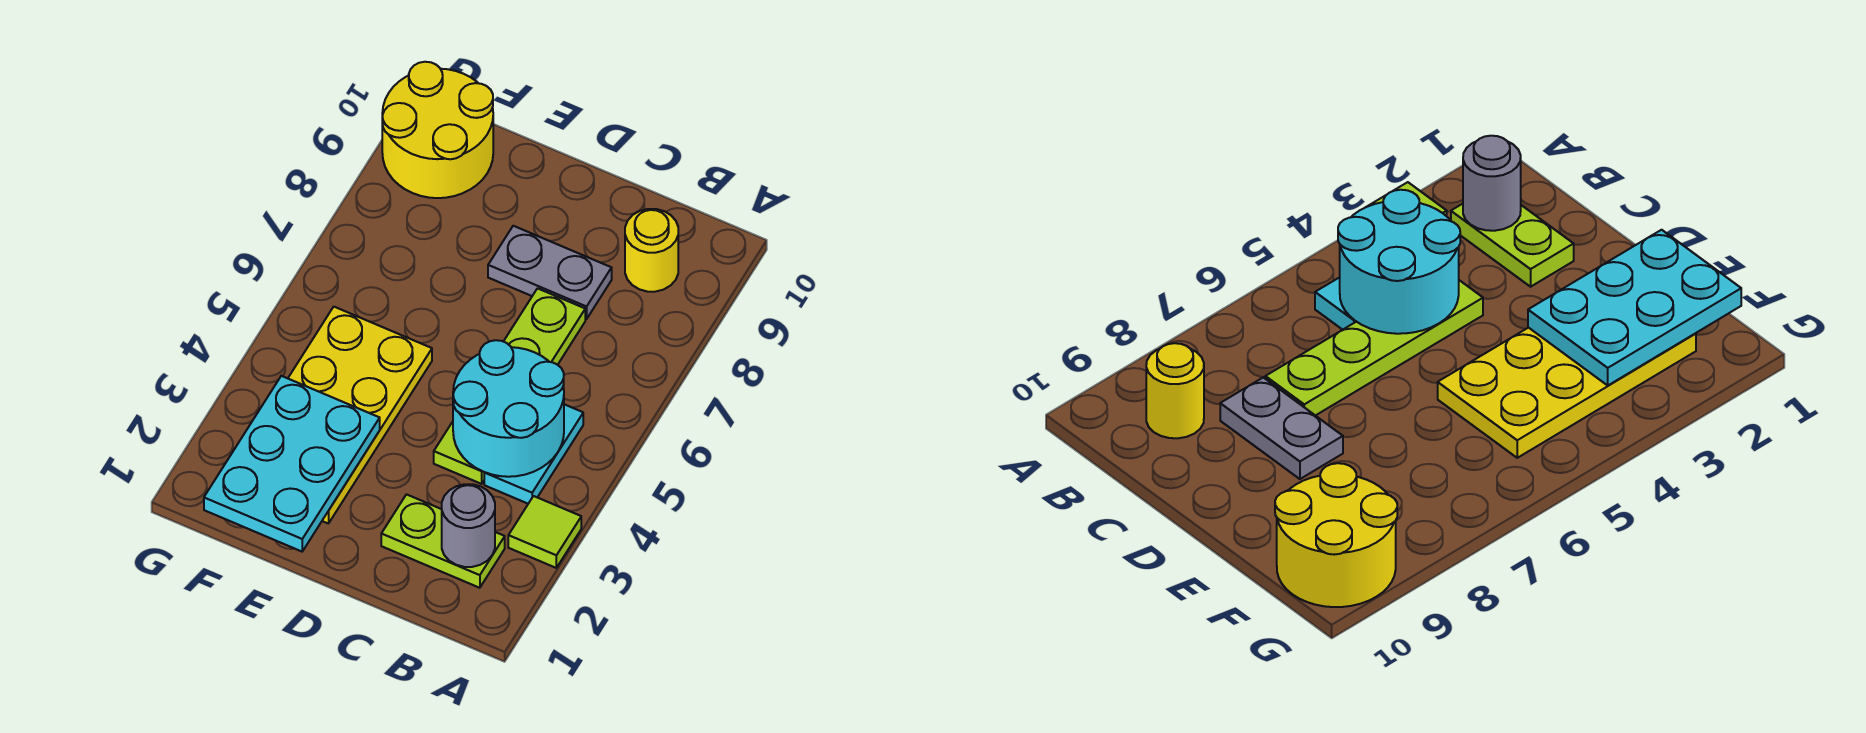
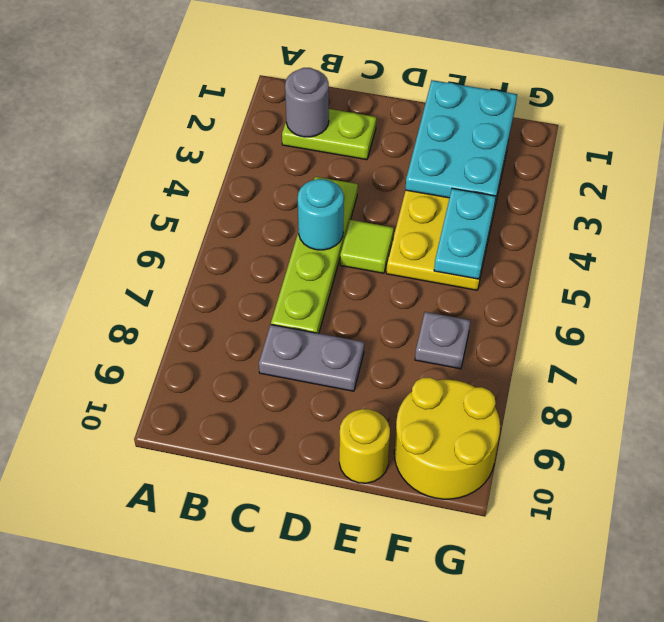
lime tile A3 level 1 -> lime tile D5 level 1
cyan plate B4:B5 level 1 -> cyan plate F4:F5 level 2
cyan round brick B4:C5 level 2 -> cyan round brick C5 level 2
yellow round brick B9 level 1 -> yellow round brick E10 level 1
none -> grey plate F7 level 1

